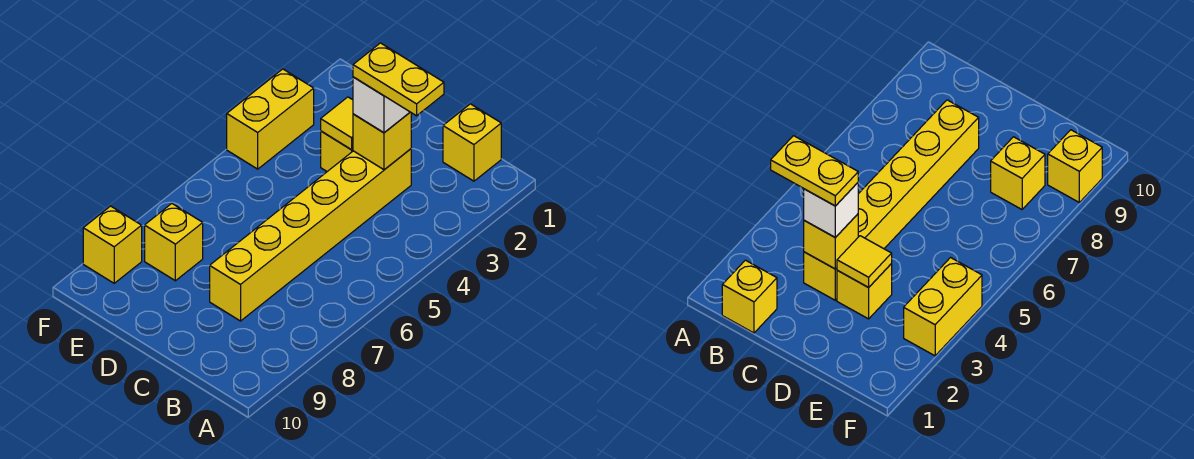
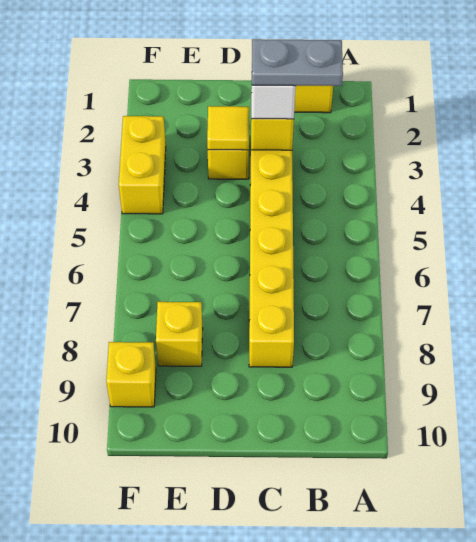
yellow plate B3:C3 level 4 -> grey plate B3:C3 level 4

